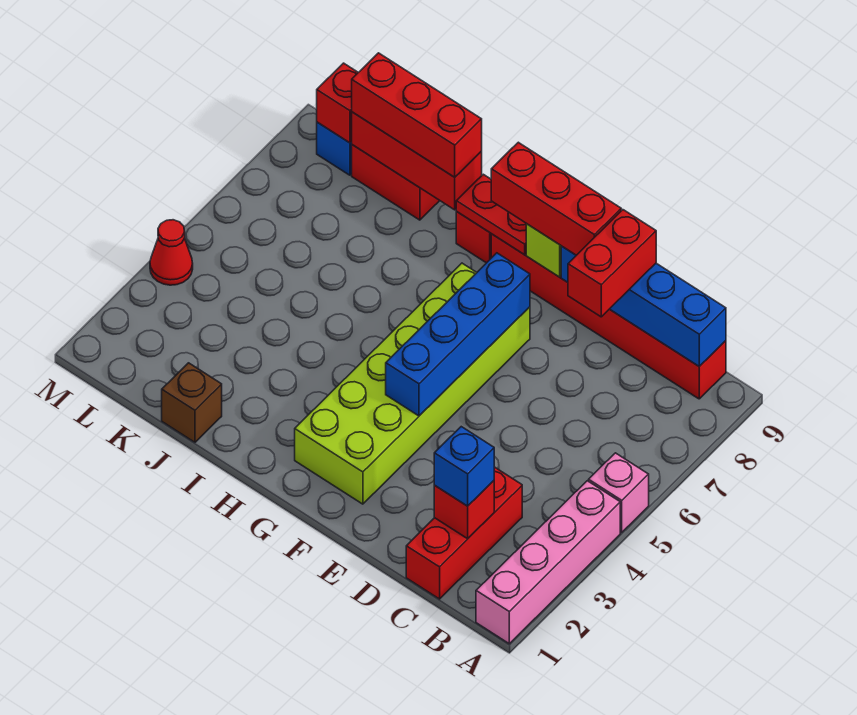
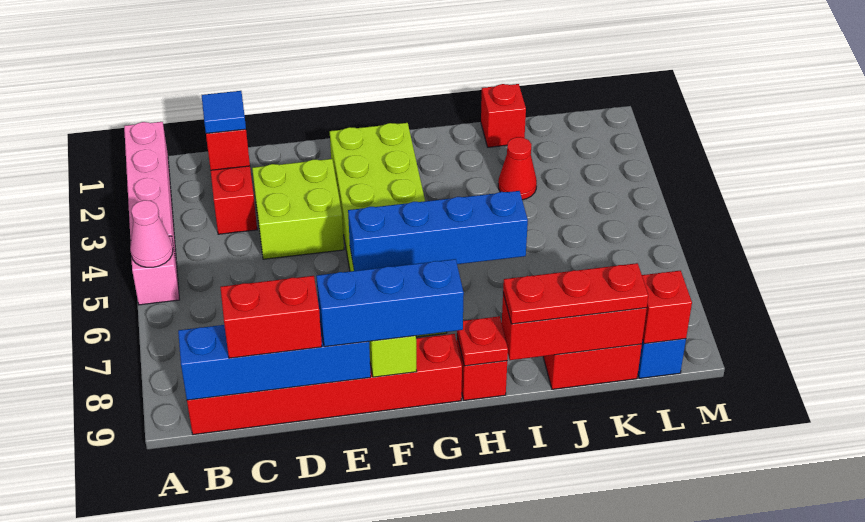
none -> pink cone A5 level 2
blue brick C2 level 3 -> blue tile C2 level 3
none -> lime brick D3:E4 level 1
red brick D8:D9 level 3 -> red brick C9:D9 level 3
red brick E9:G9 level 3 -> blue brick E9:G9 level 3
blue brick F4:F7 level 2 -> blue brick F6:I6 level 2
red plate G9:H9 level 2 -> red plate H9 level 2
red brick I9:K9 level 3 -> red plate I9:K9 level 3
brown brick J1 level 1 -> red brick J1 level 1
red cone M4 level 1 -> red cone J3 level 1

